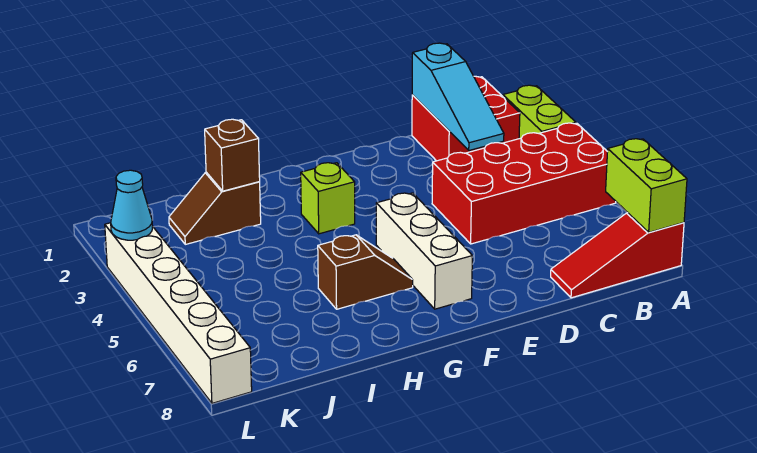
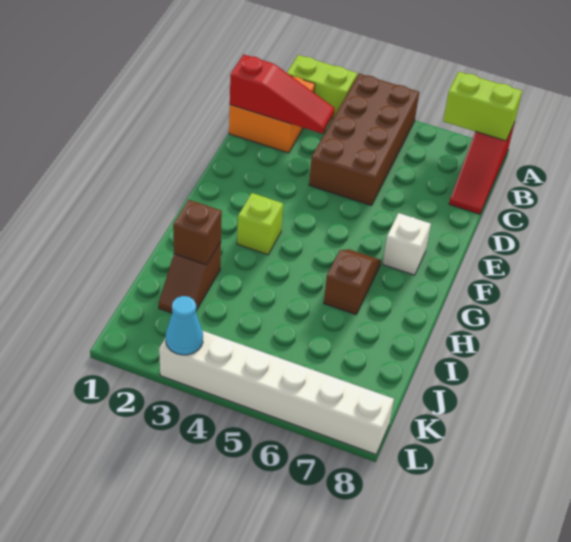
red brick A4:D5 level 1 -> brown brick A4:D5 level 1
red brick B1:C2 level 1 -> orange brick B1:C2 level 1
cyan slope C1:C3 level 2 top 1 -> red slope C1:C3 level 2 top 1
white brick F5:F7 level 1 -> white brick F7 level 1

